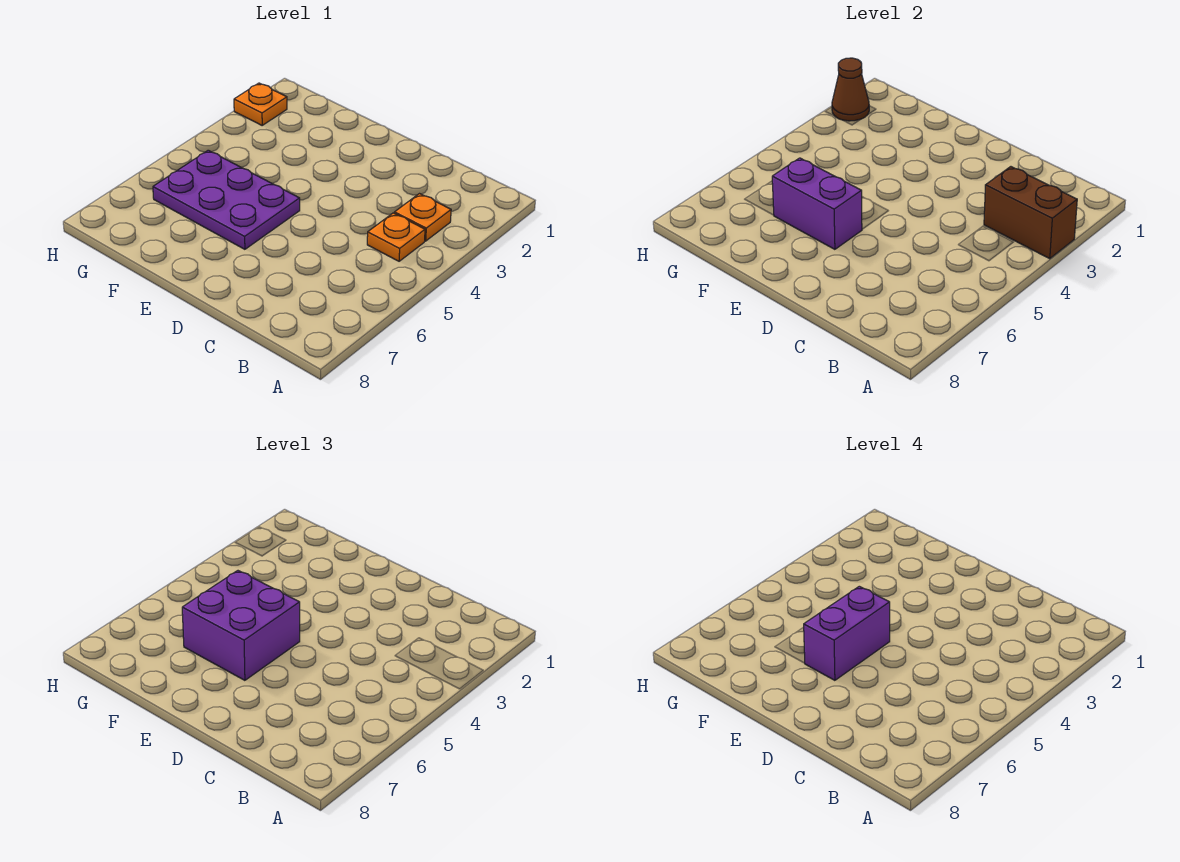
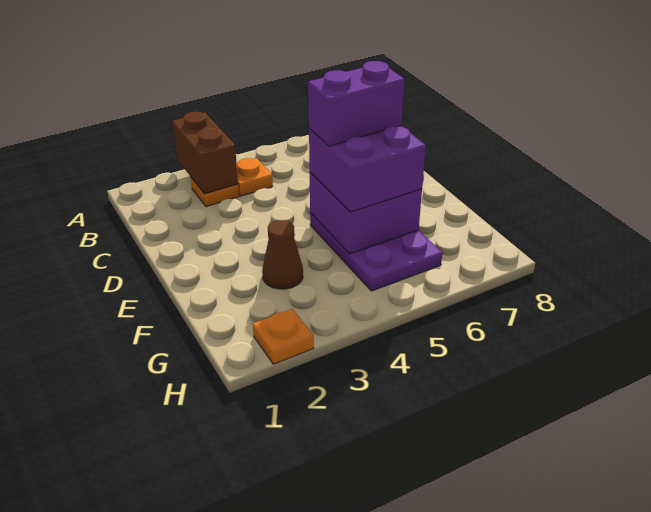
purple brick E6:F6 level 2 -> purple brick E5:F6 level 2
brown cone H2 level 2 -> brown cone F3 level 1

